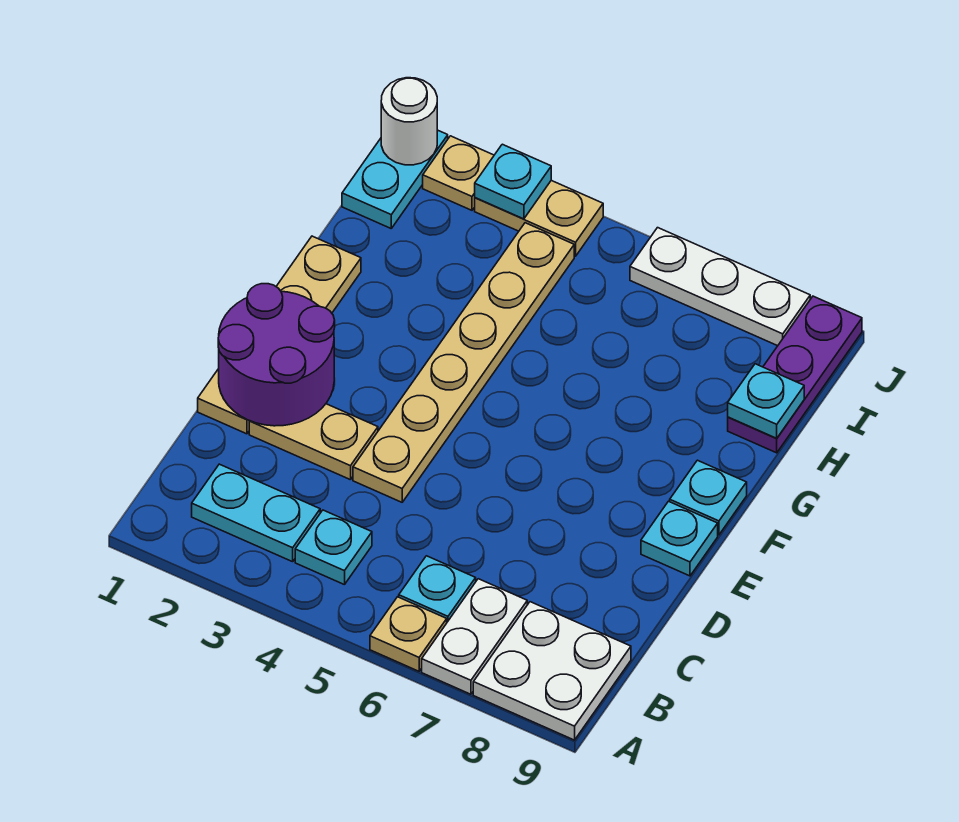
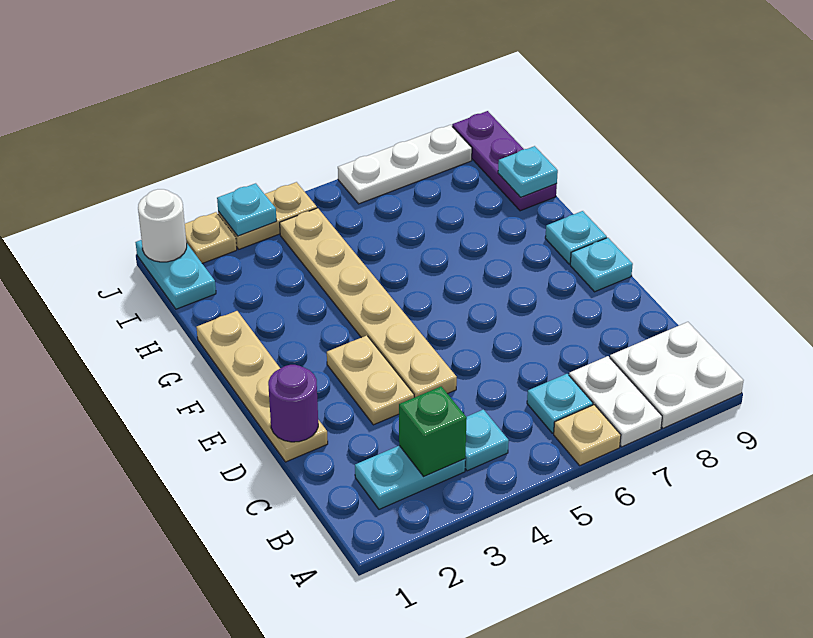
none -> green brick B3 level 2
purple round brick D1:E2 level 2 -> purple round brick D1 level 2
tan plate D2:D3 level 1 -> tan plate D3:E3 level 1

